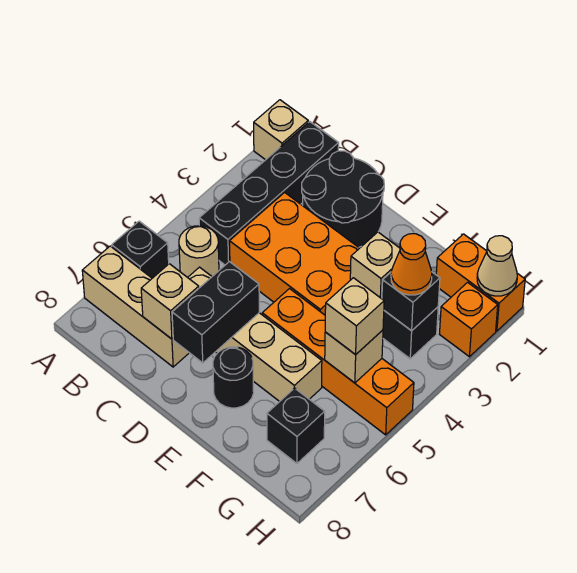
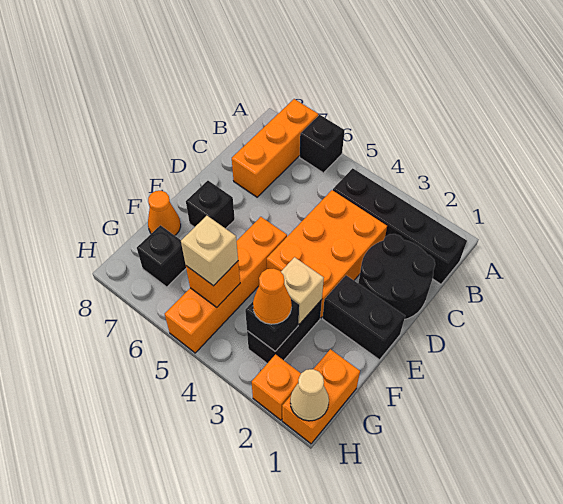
tan brick A1 level 1 -> none
tan brick A7:C7 level 1 -> orange brick A7:C7 level 1
tan round brick B5 level 1 -> none
tan brick C6:F6 level 1 -> none
tan brick C7 level 2 -> none
black brick D6:D7 level 2 -> black brick E1:E2 level 1
black round brick E7 level 1 -> black brick E7 level 1
none -> orange cone F8 level 1
tan brick G5 level 2 -> orange brick G5 level 2

